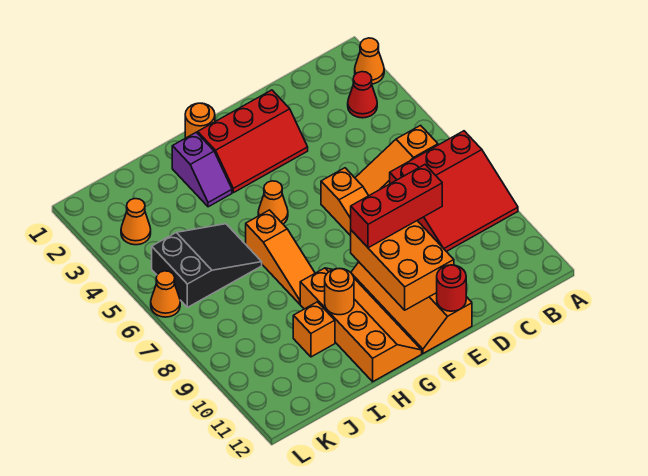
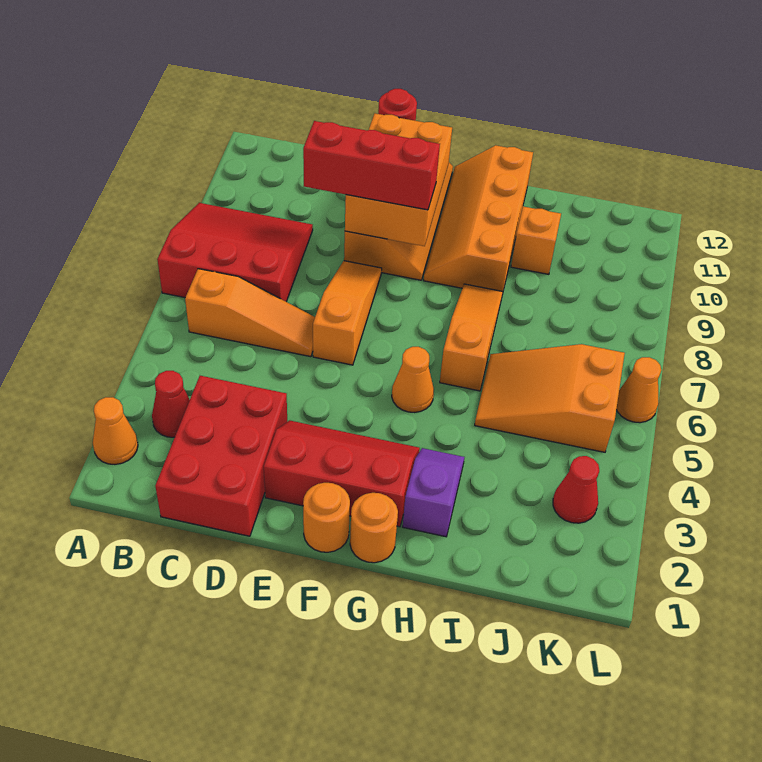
none -> red brick C1:D3 level 1
orange round brick H10 level 2 -> orange round brick F1 level 1
black slope I5:K6 level 1 top K -> orange slope I5:K6 level 1 top K
orange cone K3 level 1 -> red cone K3 level 1

